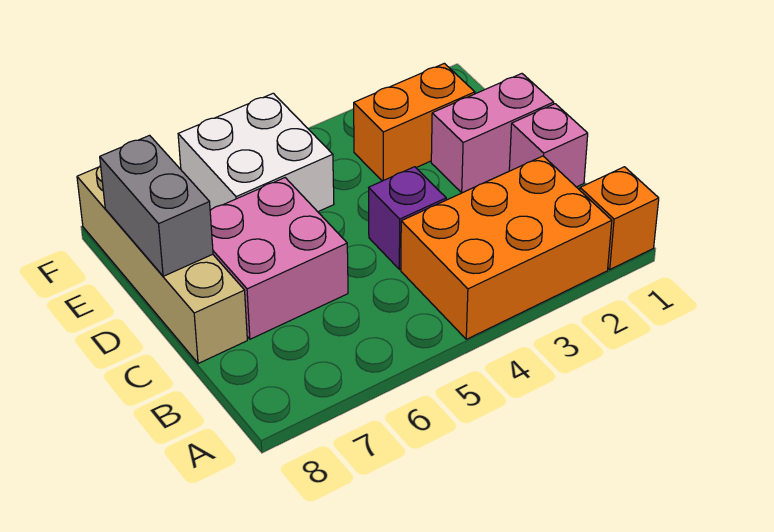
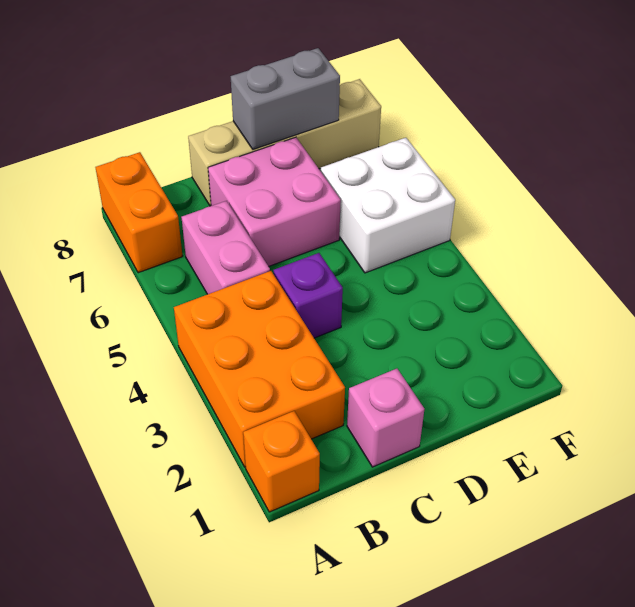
pink brick D1:D2 level 1 -> pink brick B5:B6 level 1
orange brick E2:E3 level 1 -> orange brick A7:A8 level 1

